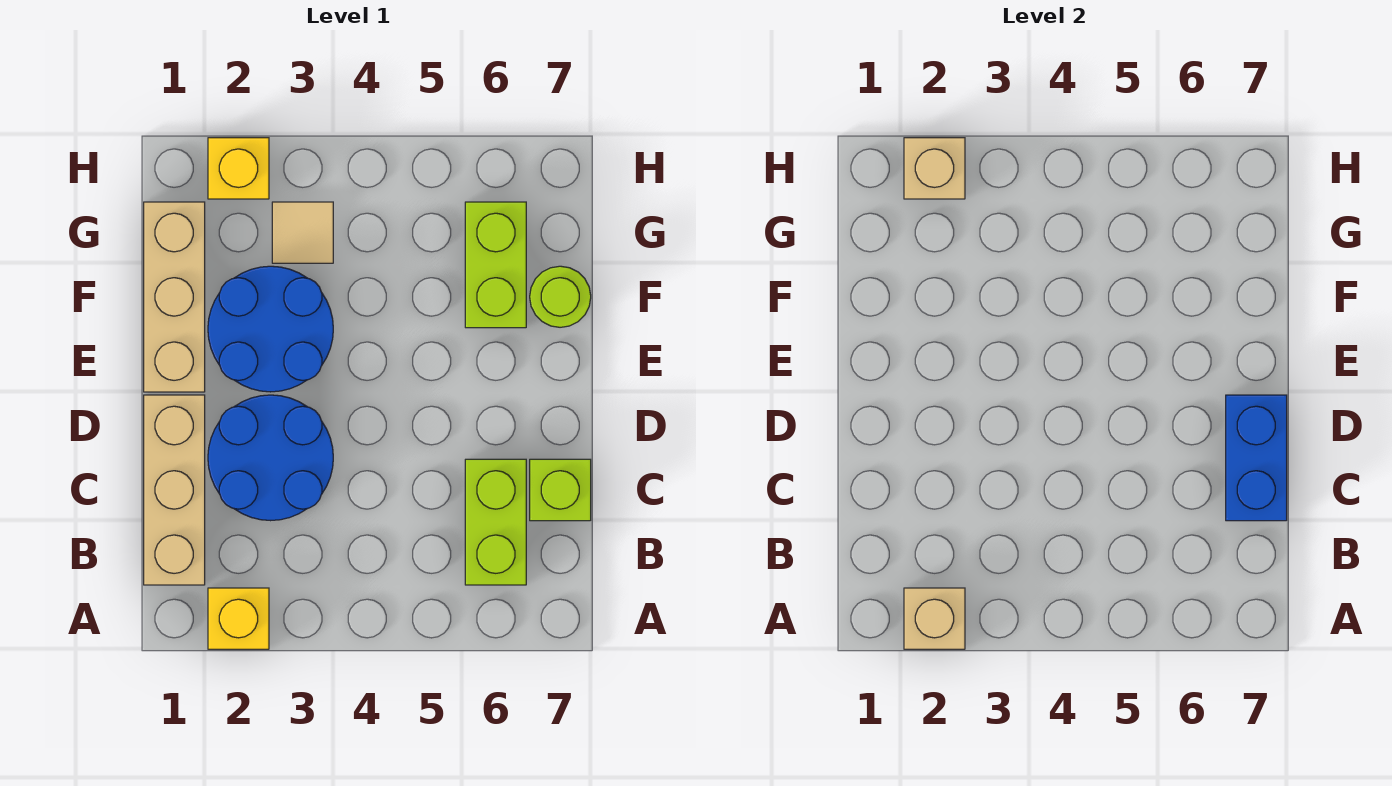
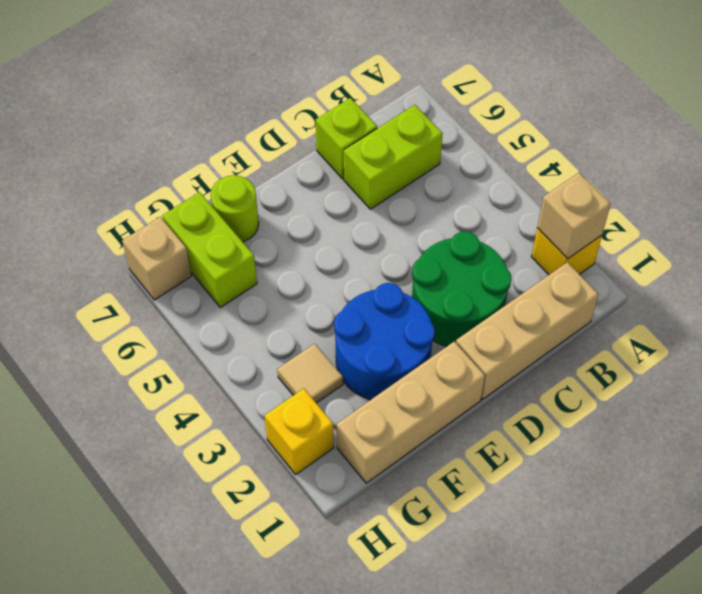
blue round brick C2:D3 level 1 -> green round brick C2:D3 level 1
blue brick C7:D7 level 2 -> none
lime brick F6:G6 level 1 -> lime brick G6:G7 level 1
tan brick H2 level 2 -> tan brick H7 level 1

